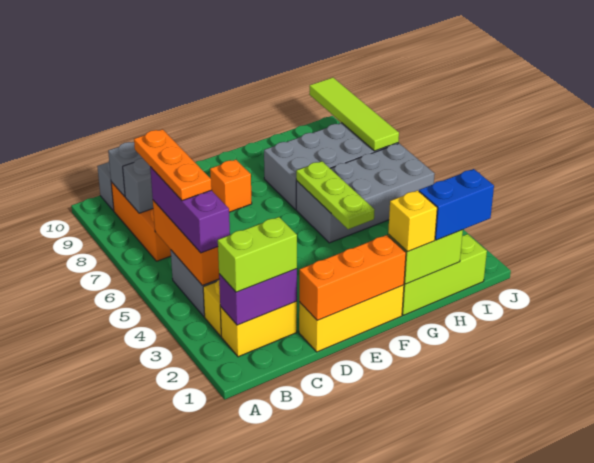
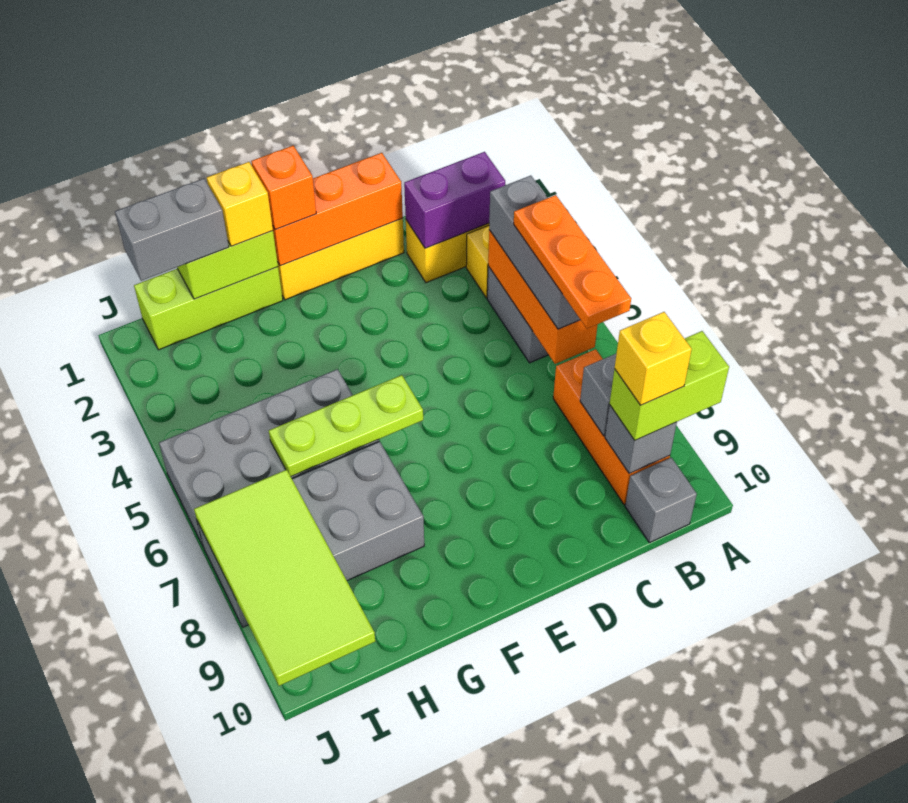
lime brick B2:C2 level 3 -> lime brick A9:B9 level 3
purple brick B4:B6 level 3 -> grey brick B4:B6 level 3
none -> yellow brick B9 level 4
orange brick E8 level 1 -> orange brick F1 level 3
lime plate G4:G6 level 2 -> lime plate F6:H6 level 2
blue brick H1:I1 level 3 -> grey brick H1:I1 level 3
lime tile J7:J10 level 2 -> lime tile I7:J10 level 2

